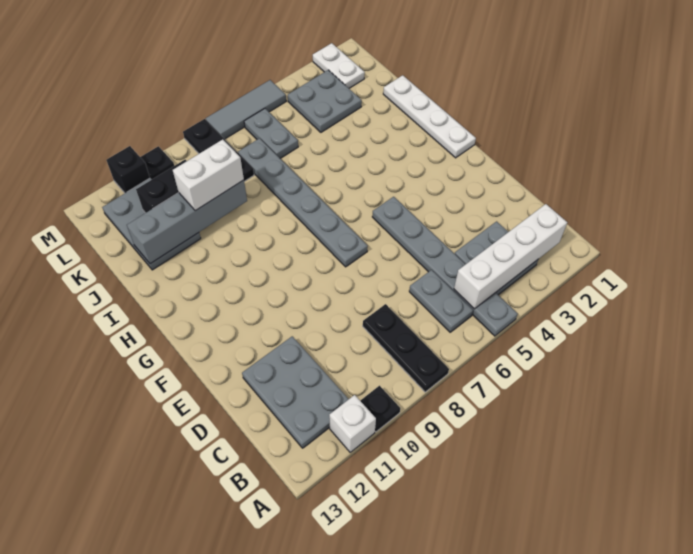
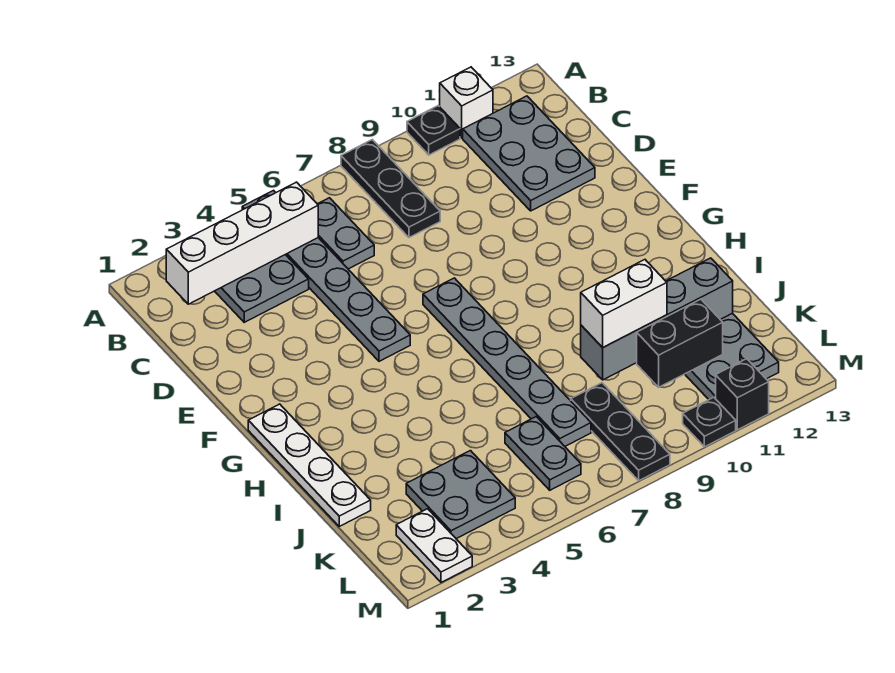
grey tile M5:M7 level 1 -> none

